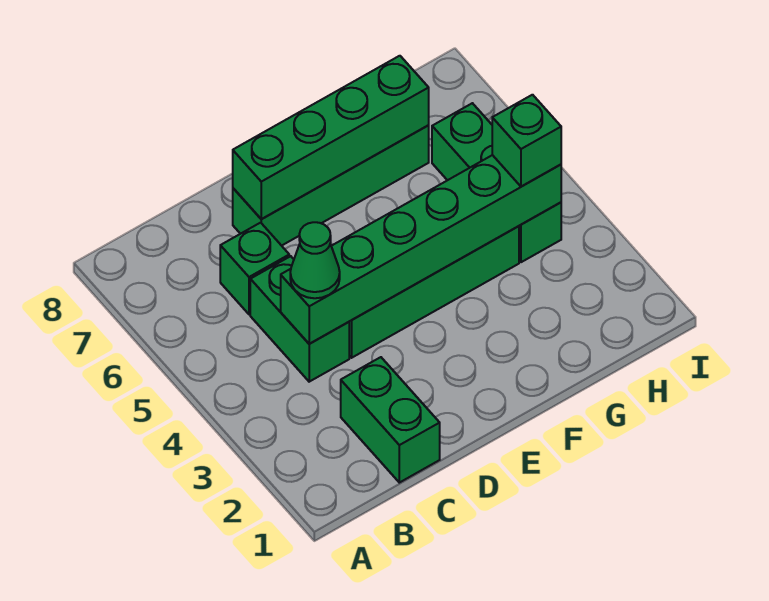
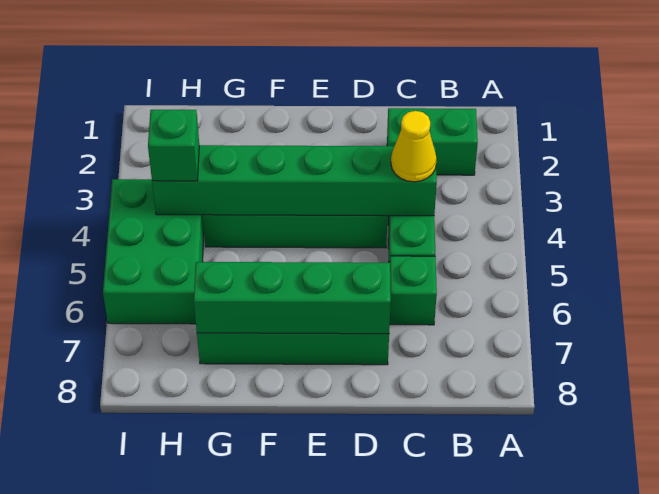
green brick C1:C2 level 1 -> green brick B2:C2 level 1
green cone C4 level 3 -> yellow cone C4 level 3
green brick H4:H6 level 1 -> green brick H4:I6 level 1

